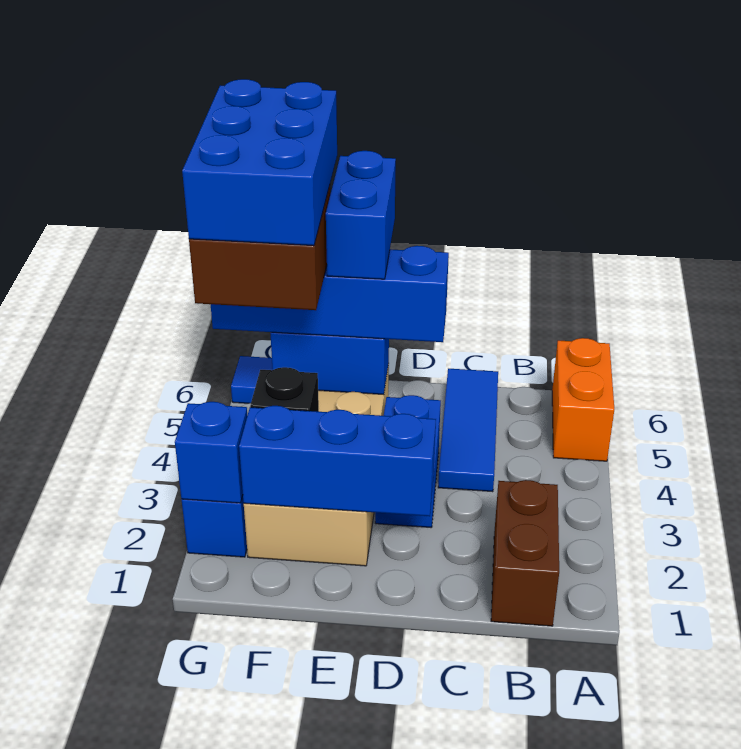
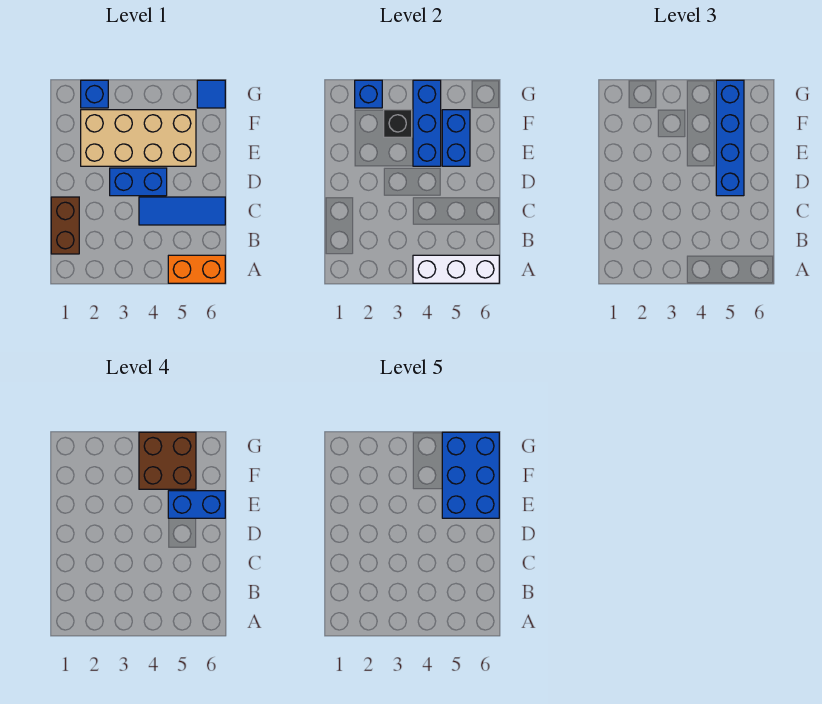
none -> white brick A4:A6 level 2
brown brick B1:B2 level 1 -> brown brick B1:C1 level 1
blue brick D2:F2 level 2 -> blue brick E4:G4 level 2
blue brick F4:G6 level 5 -> blue brick E5:G6 level 5

